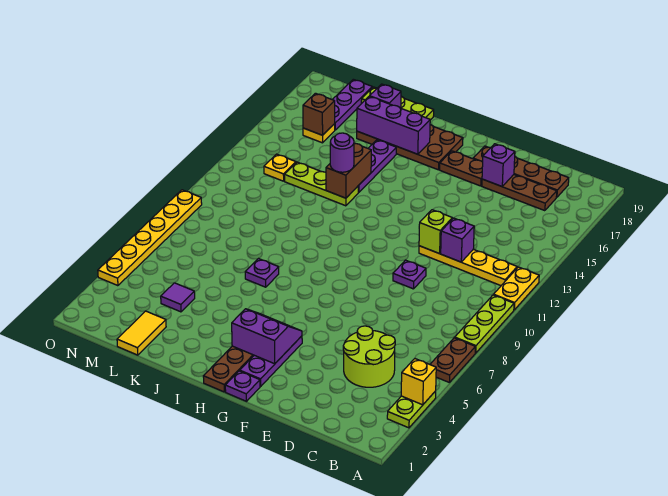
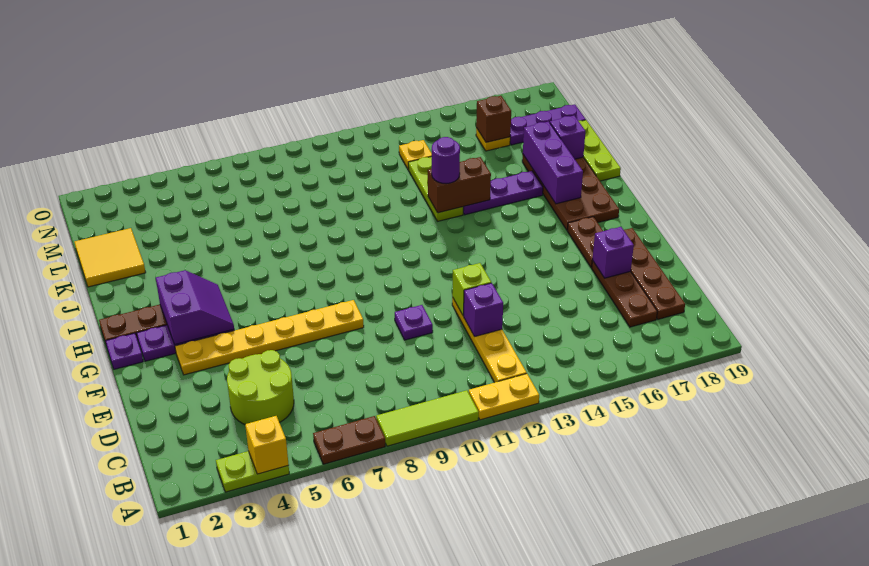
lime plate A8:A10 level 1 -> lime tile A8:A10 level 1
purple plate J7 level 1 -> none
yellow tile L1:L2 level 1 -> yellow tile K1:L2 level 1
purple tile L4 level 1 -> none
yellow plate O4:O9 level 1 -> yellow plate F3:F8 level 1

